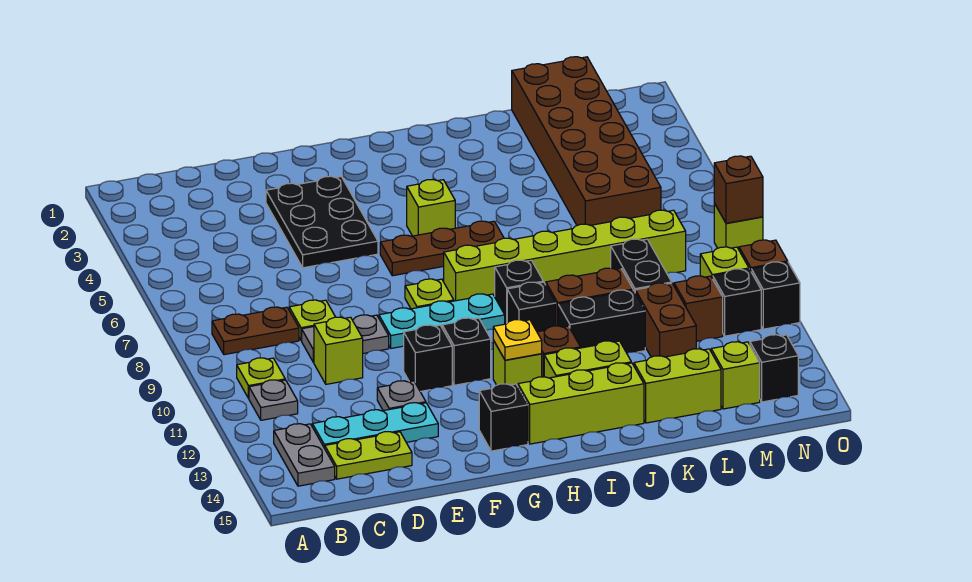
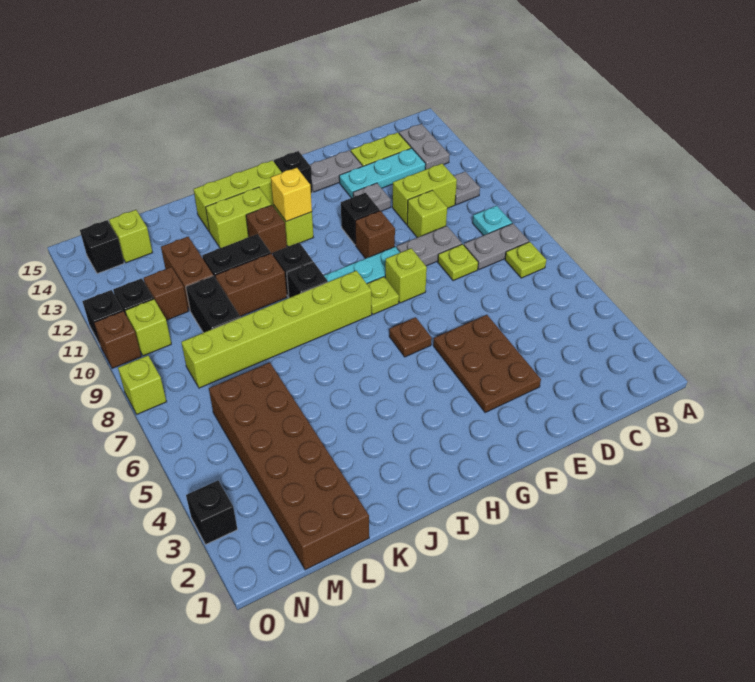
brown plate B8:C8 level 1 -> grey plate B8:C8 level 1
none -> cyan plate B9 level 1
lime plate B10 level 1 -> lime plate B7 level 1
black plate E3:F5 level 1 -> brown plate E3:F5 level 1
none -> grey plate E14:F14 level 1
brown plate G6:I6 level 1 -> brown plate G6 level 1
black brick G11 level 1 -> black brick O3 level 1
lime brick H5 level 1 -> lime brick F8 level 1
yellow plate H12 level 2 -> yellow brick H12 level 2
lime brick K14:L14 level 1 -> lime brick C11:D11 level 1
brown brick O8 level 2 -> brown brick F10 level 1

